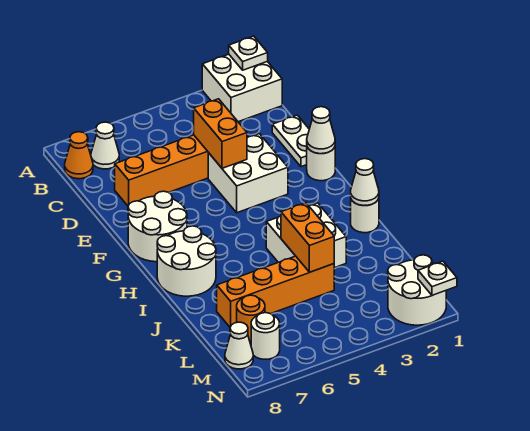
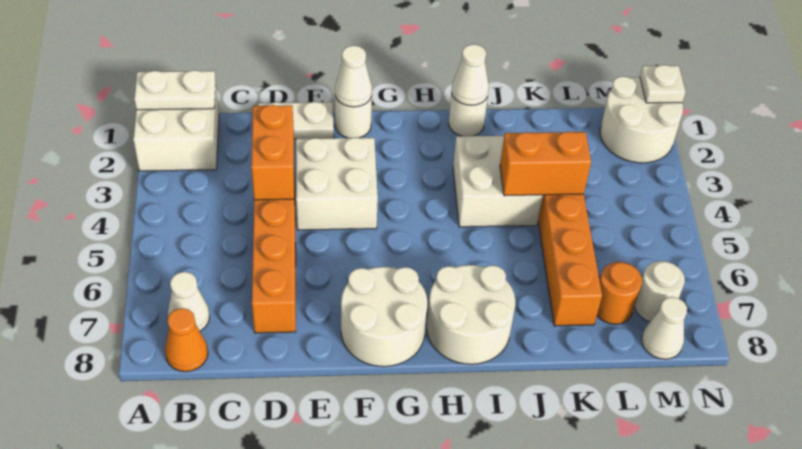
white plate A1 level 2 -> white plate A1:B1 level 2
orange brick D4:E4 level 2 -> orange brick D3:D4 level 2

